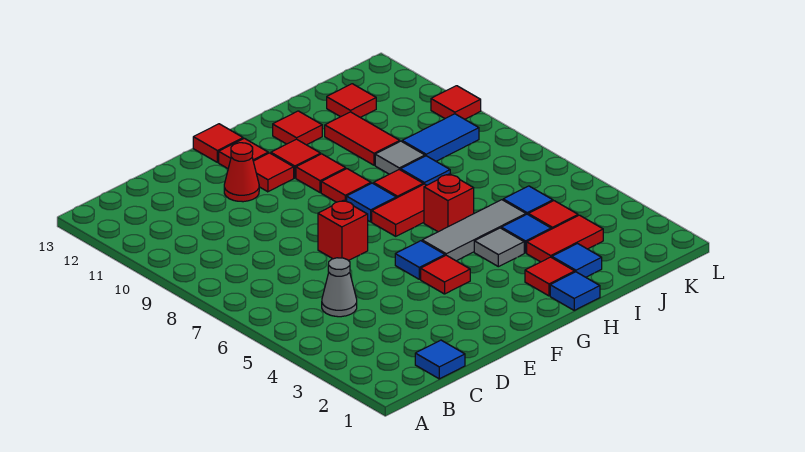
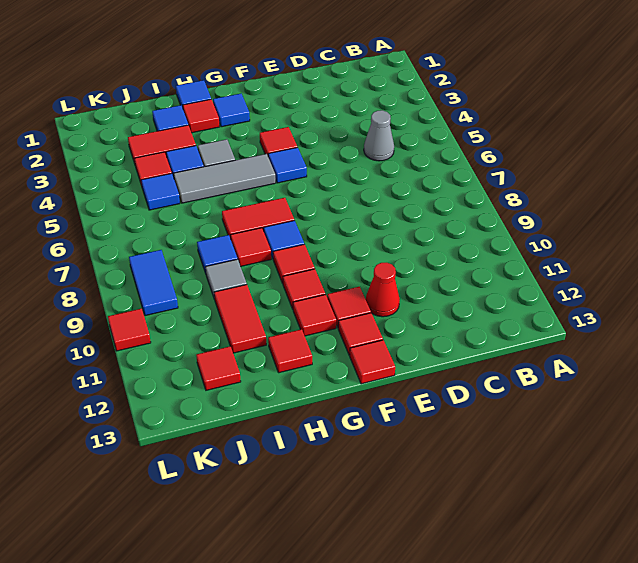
blue tile C1 level 1 -> blue tile G2 level 1
red brick E7 level 1 -> none
red brick H6 level 1 -> none
blue tile J9:K9 level 1 -> blue tile K8:K9 level 1

